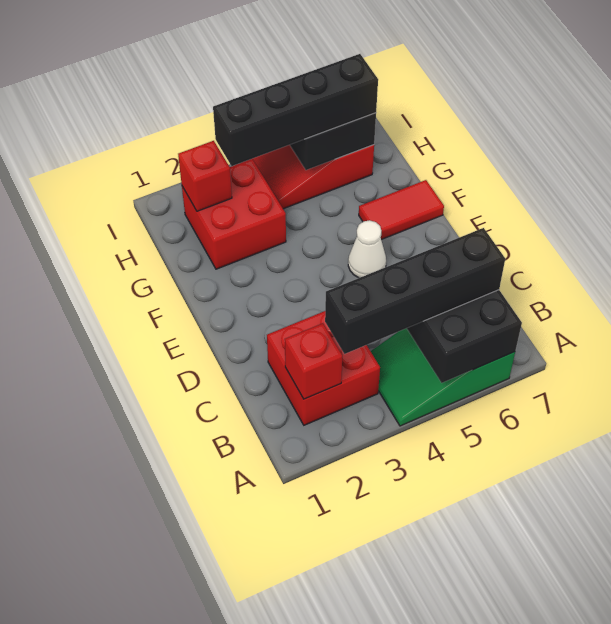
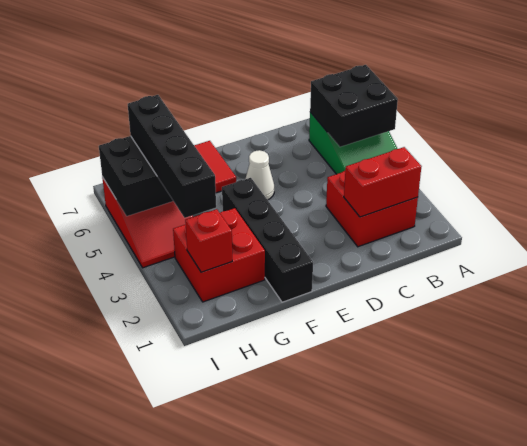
red brick B2 level 2 -> red brick B2:C2 level 2
black brick B3:B6 level 3 -> black brick F1:F4 level 1

